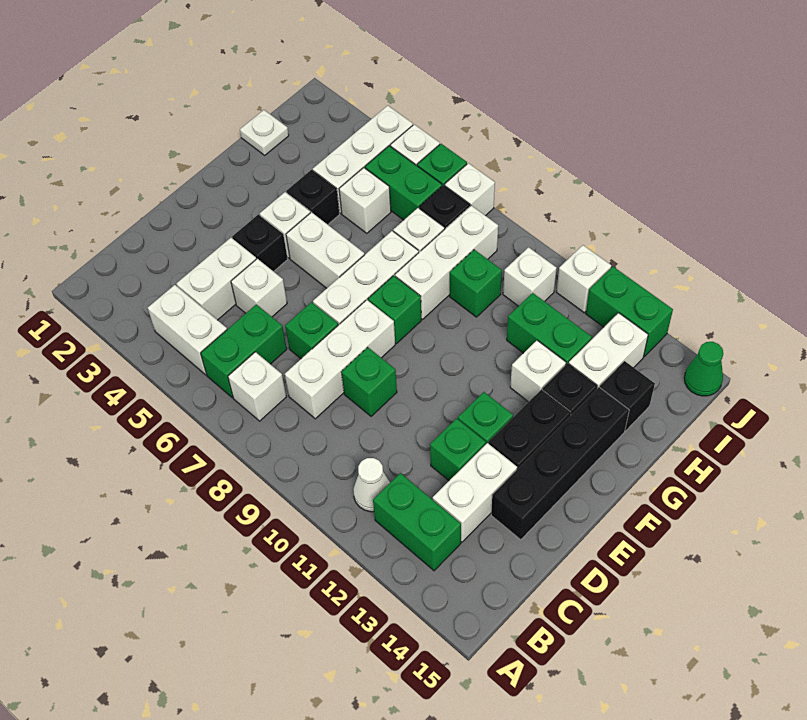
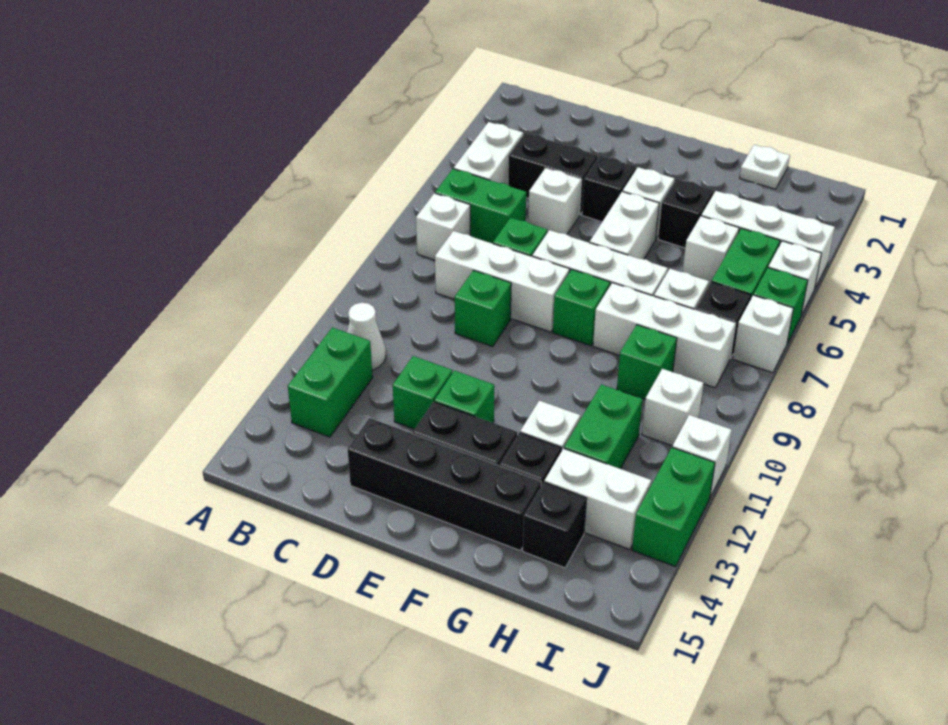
white brick C4:D4 level 1 -> black brick C4:D4 level 1
white brick C13:D13 level 1 -> none
green cone J15 level 1 -> none

